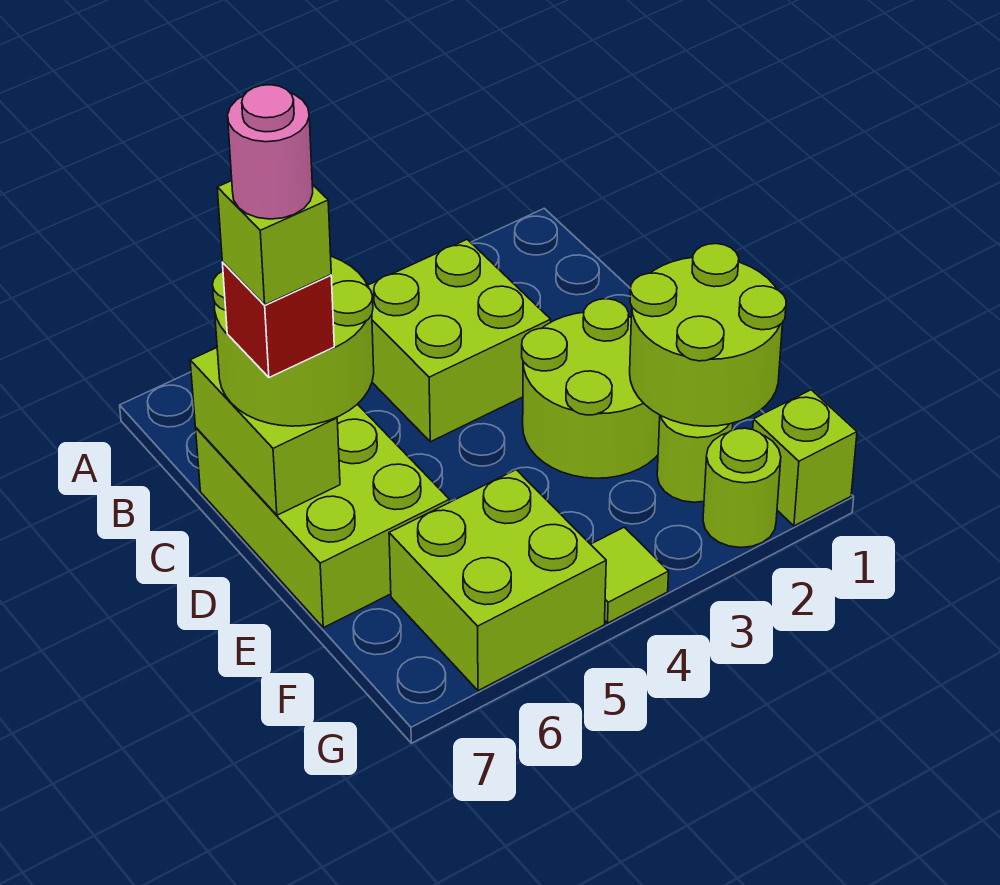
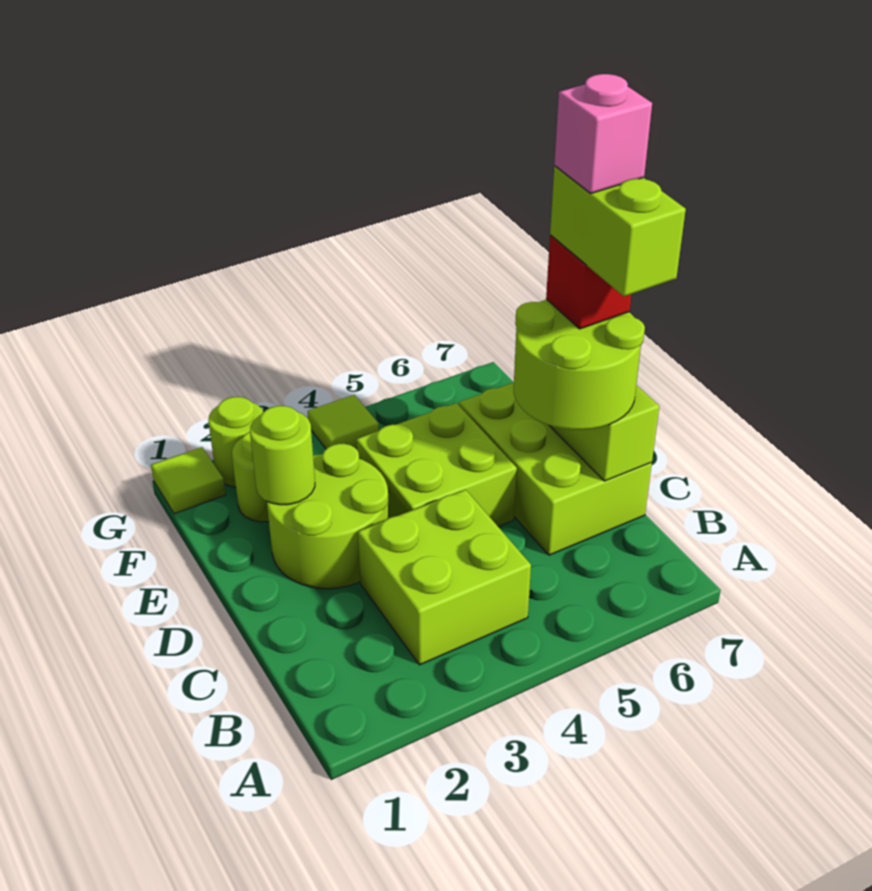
lime brick D7 level 5 -> lime brick C7:D7 level 5
pink round brick D7 level 6 -> pink brick D7 level 6
lime round brick E1:F2 level 2 -> lime round brick E2 level 2
lime brick F5:G6 level 1 -> lime brick D4:E5 level 1
lime brick G1 level 1 -> lime tile G1 level 1

